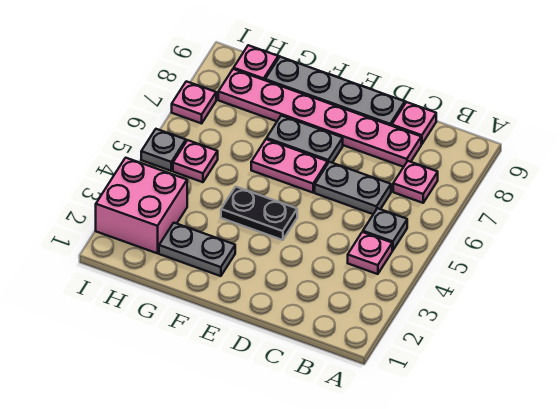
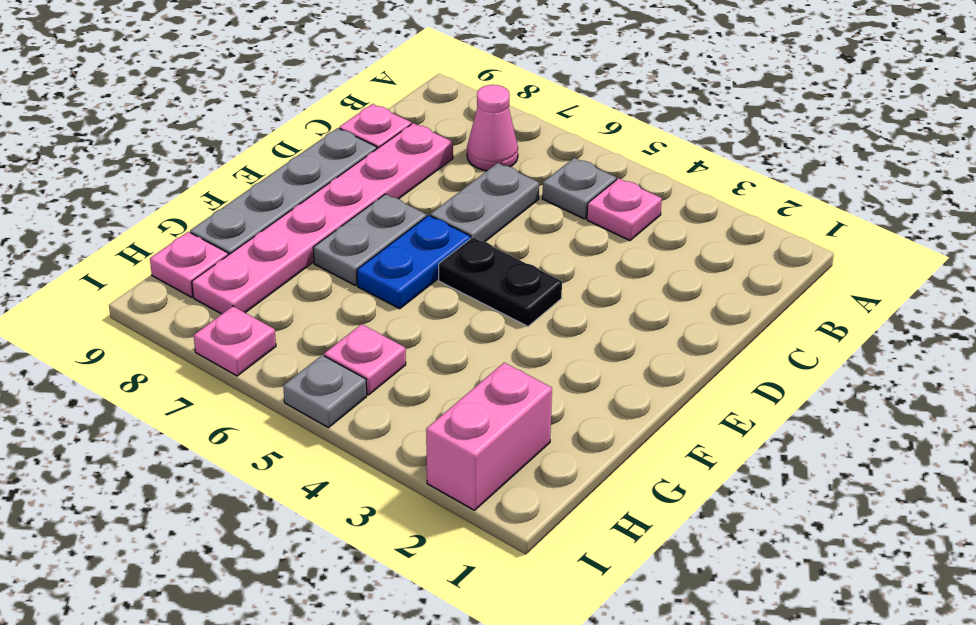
pink plate B7 level 1 -> pink cone B7 level 1
black plate E4:F4 level 1 -> black plate E4:E5 level 1
pink plate E6:F6 level 1 -> blue plate E6:F6 level 1
grey plate F2:G2 level 1 -> none
pink brick H2:I3 level 1 -> pink brick H2:I2 level 1

